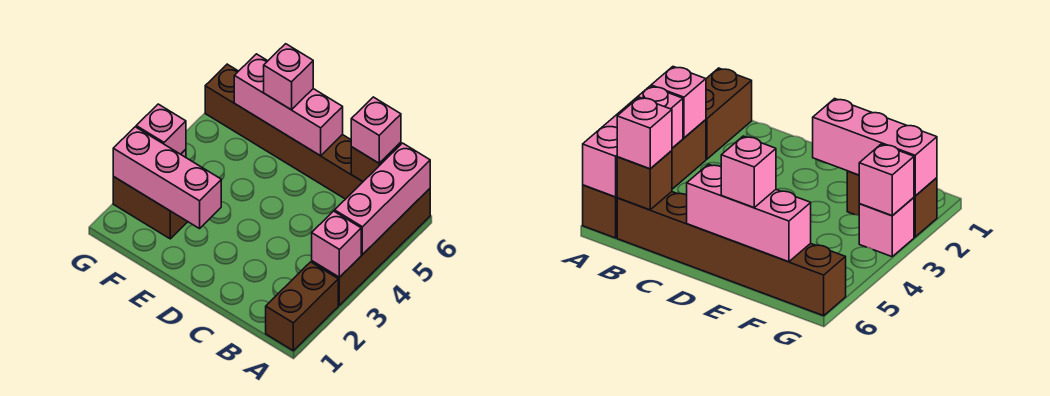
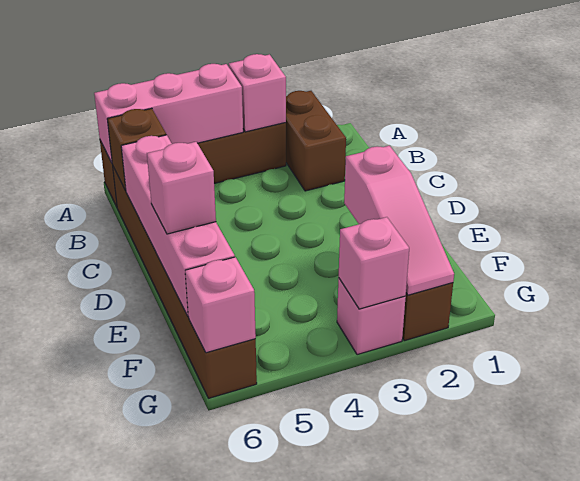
brown brick A1:A2 level 1 -> brown brick A2:B2 level 1
pink brick B6 level 3 -> pink brick G6 level 2
pink brick D6:F6 level 2 -> pink brick C6:F6 level 2
pink brick E2:G2 level 2 -> pink slope E2:G2 level 2 top E

